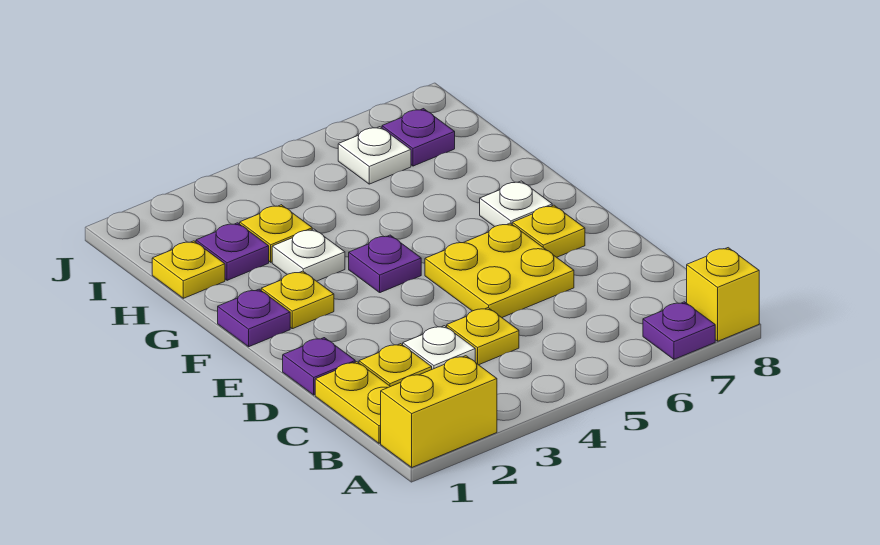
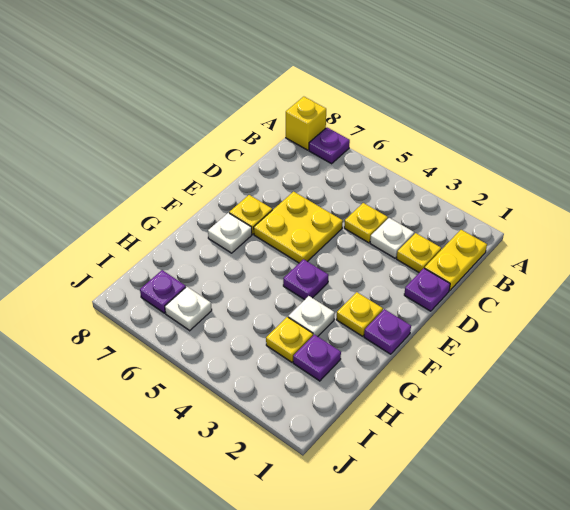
yellow brick A1:A2 level 1 -> none
yellow plate H1 level 1 -> none

